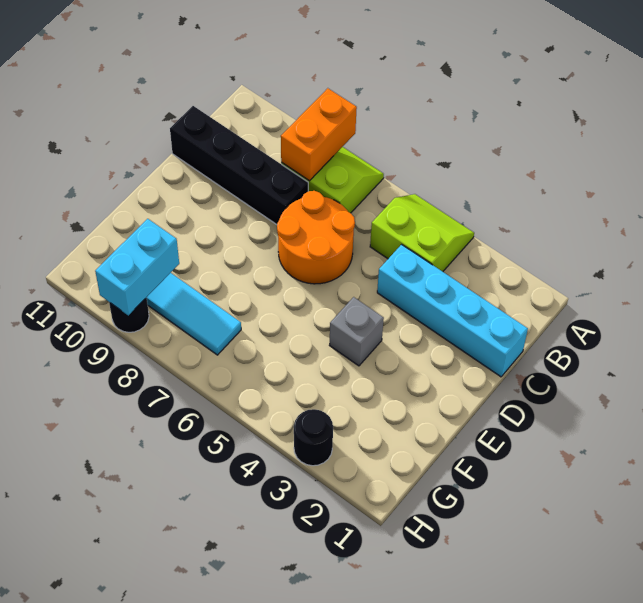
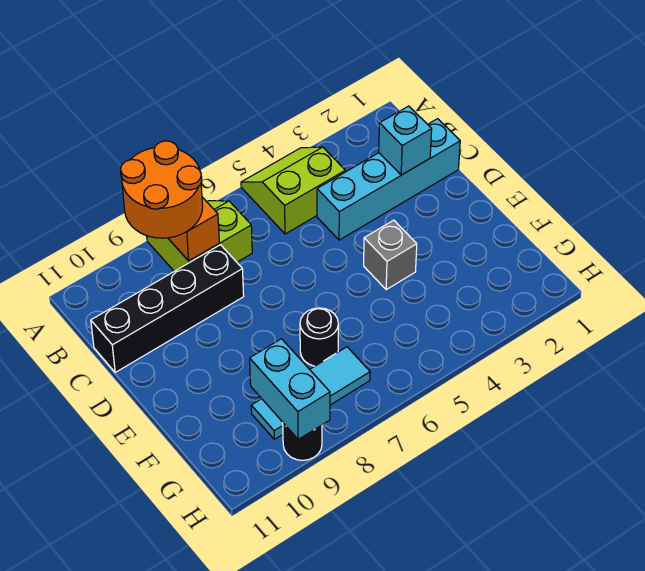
none -> cyan brick C2 level 2
orange round brick C6:D7 level 1 -> orange round brick A8:B9 level 3
black round brick H3 level 1 -> black round brick F7 level 1

